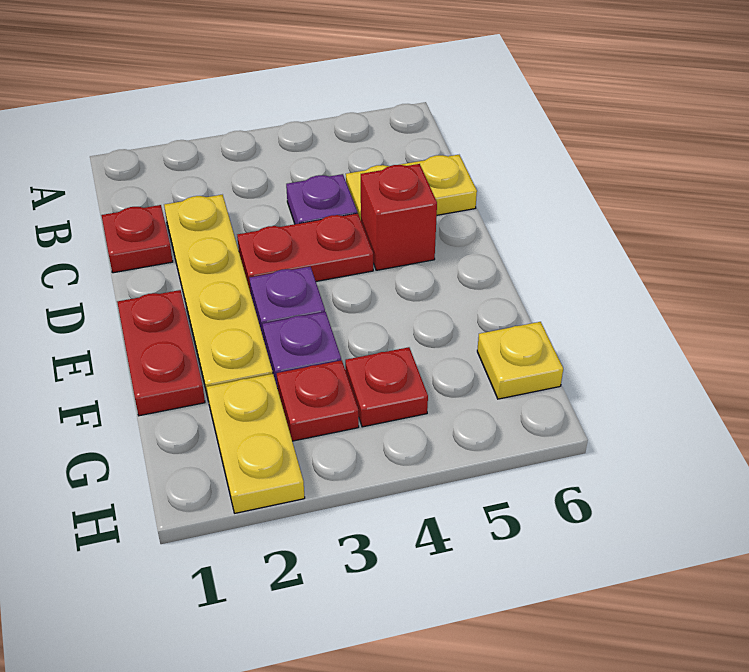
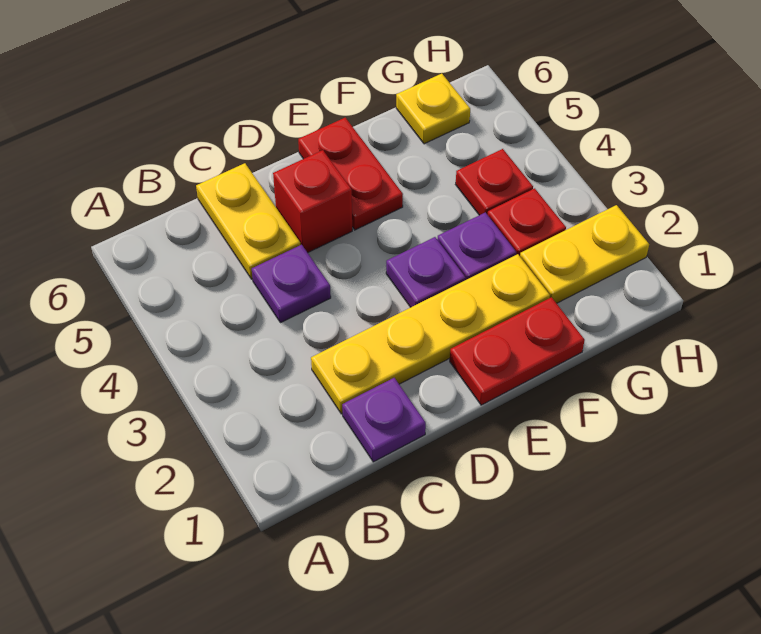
red plate C1 level 1 -> purple plate C1 level 1
red plate D3:D4 level 1 -> red plate E5:E6 level 1

